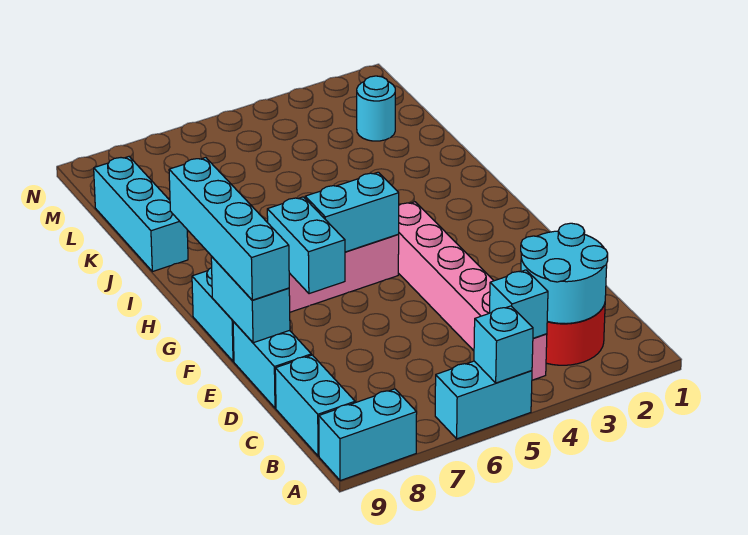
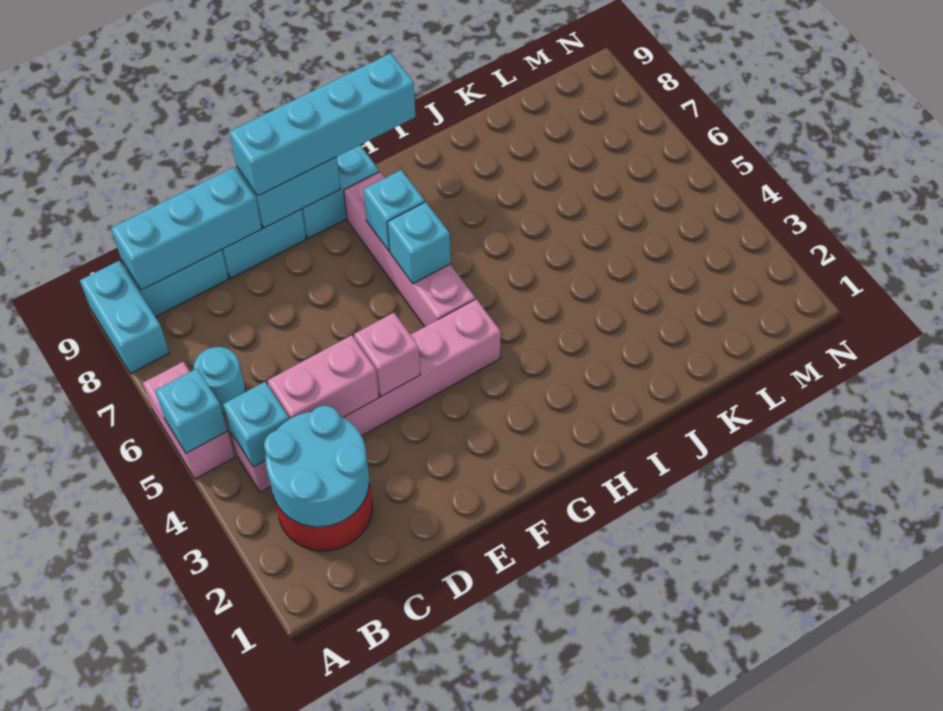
cyan brick A5:A6 level 1 -> pink brick A5:A6 level 1
none -> pink brick C4:D4 level 2
none -> pink brick E4 level 2
cyan brick F7:G7 level 2 -> cyan brick G7 level 2
cyan brick G5:G6 level 2 -> cyan brick G6 level 2
cyan brick J9:L9 level 1 -> cyan brick B9:D9 level 2
cyan round brick L2 level 1 -> cyan round brick B6 level 1

